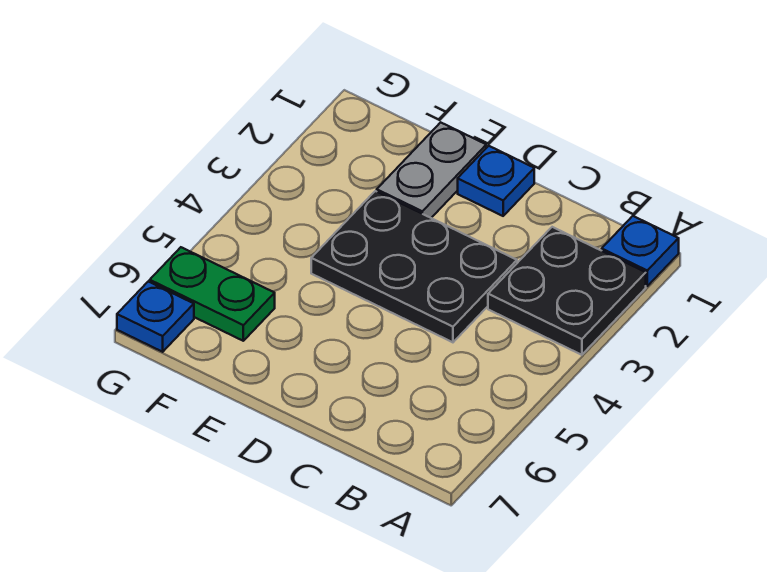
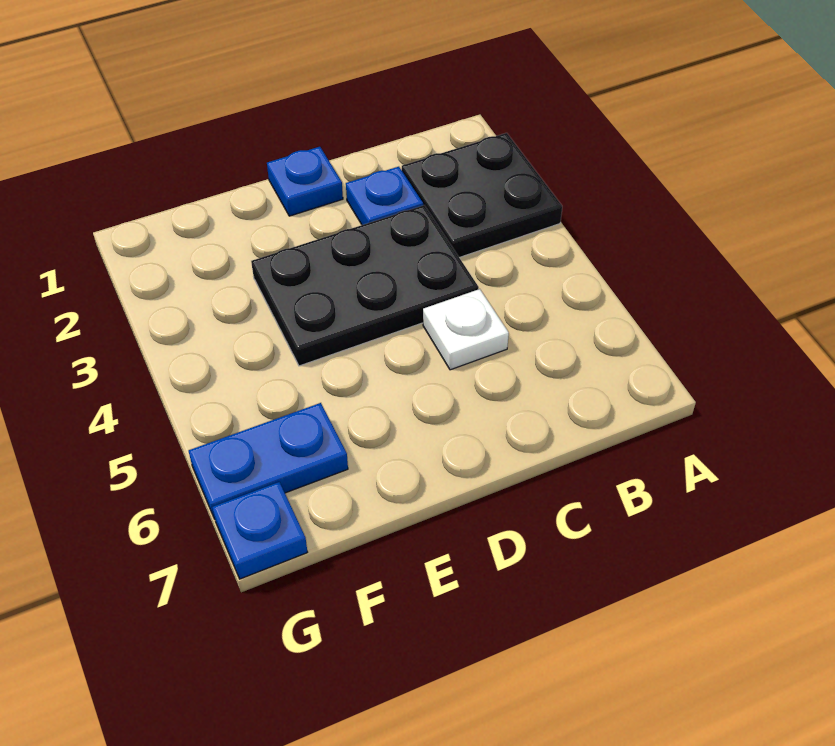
blue plate A1 level 1 -> blue plate C2 level 1
none -> white plate C5 level 1
grey plate E1:E2 level 1 -> none
green plate F6:G6 level 1 -> blue plate F6:G6 level 1

